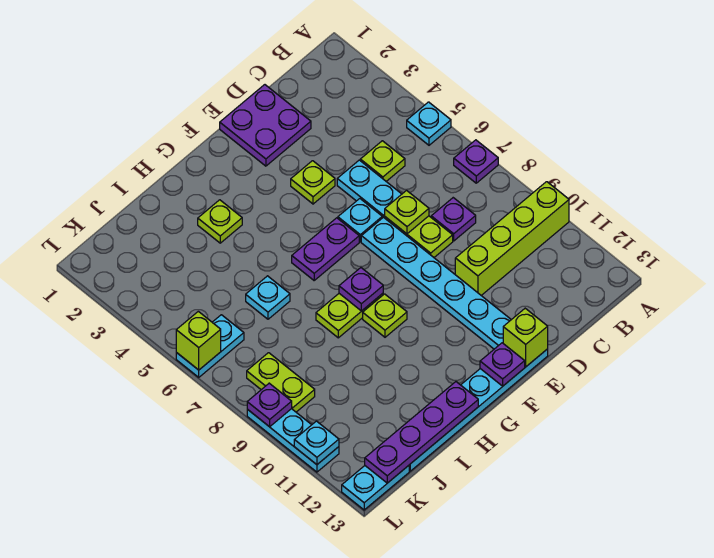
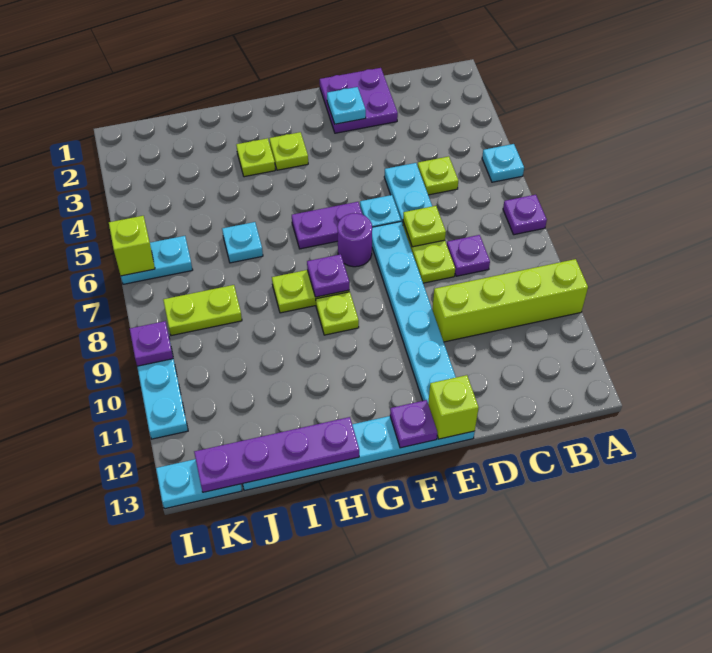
lime plate E4 level 1 -> lime plate G3 level 1
none -> purple round brick F7 level 1
lime plate K8:K9 level 1 -> lime plate J8:K8 level 1
cyan plate L11 level 2 -> cyan plate E2 level 2

